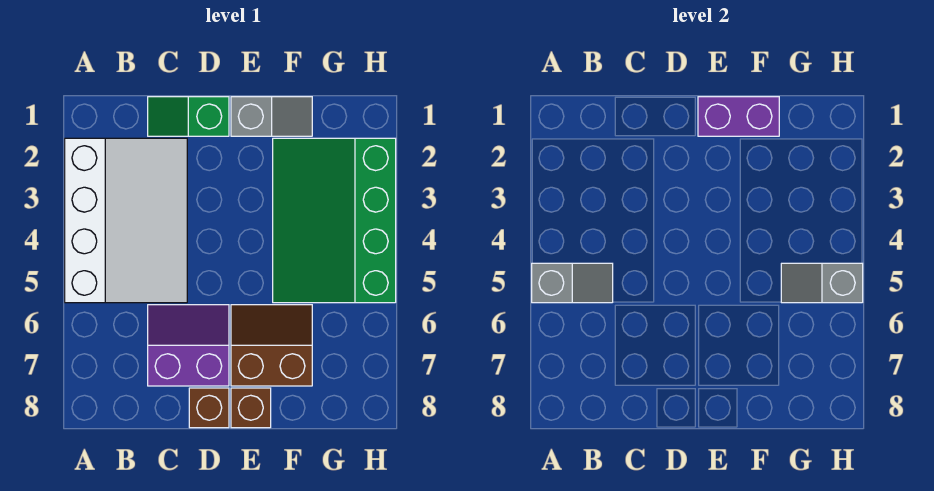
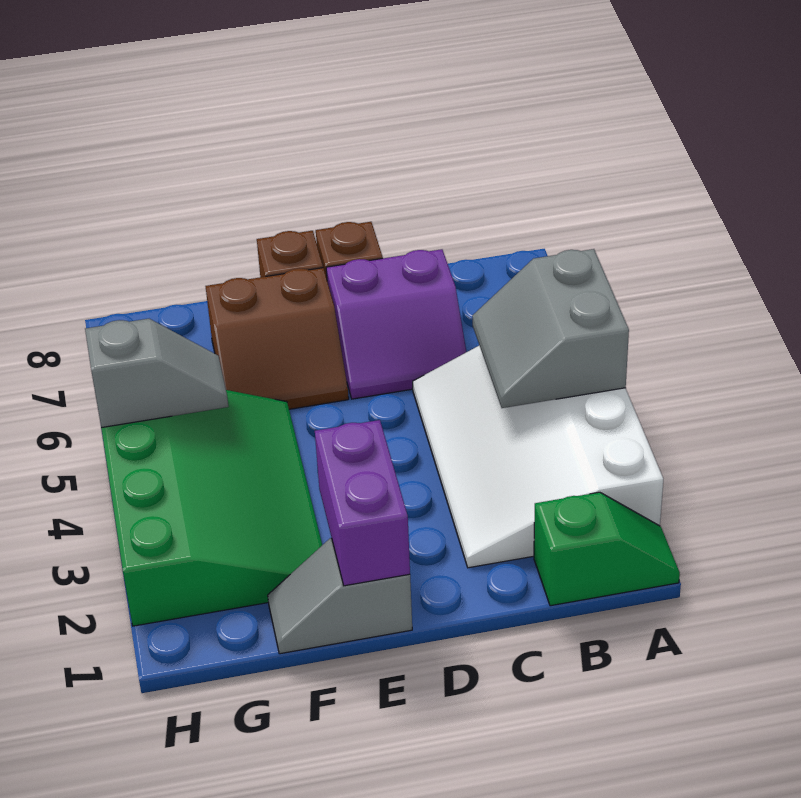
grey slope A5:B5 level 2 top A -> grey slope A4:B5 level 2 top A
green slope C1:D1 level 1 top D -> green slope A1:B1 level 1 top B
purple brick E1:F1 level 2 -> purple brick E1:E2 level 2

